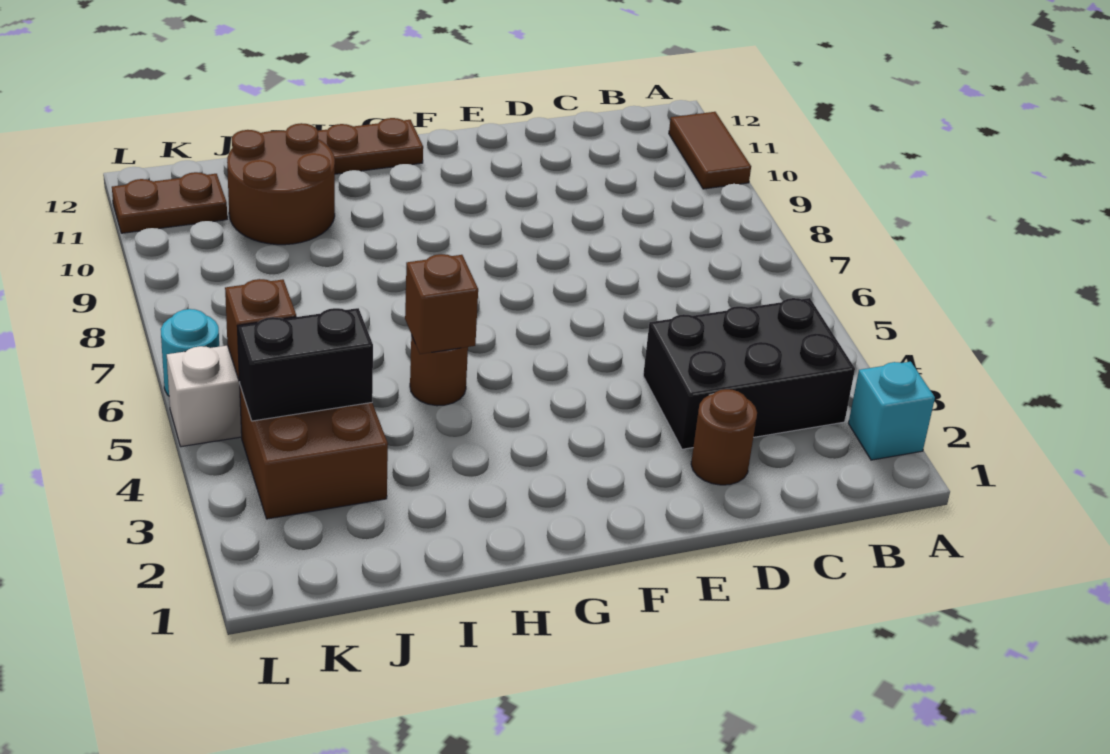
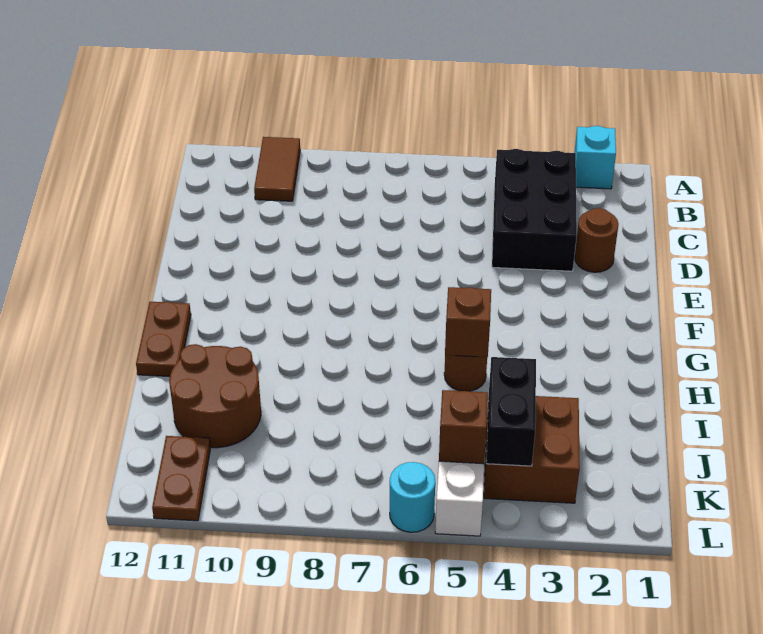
brown tile A10:A11 level 1 -> brown tile A10:B10 level 1

